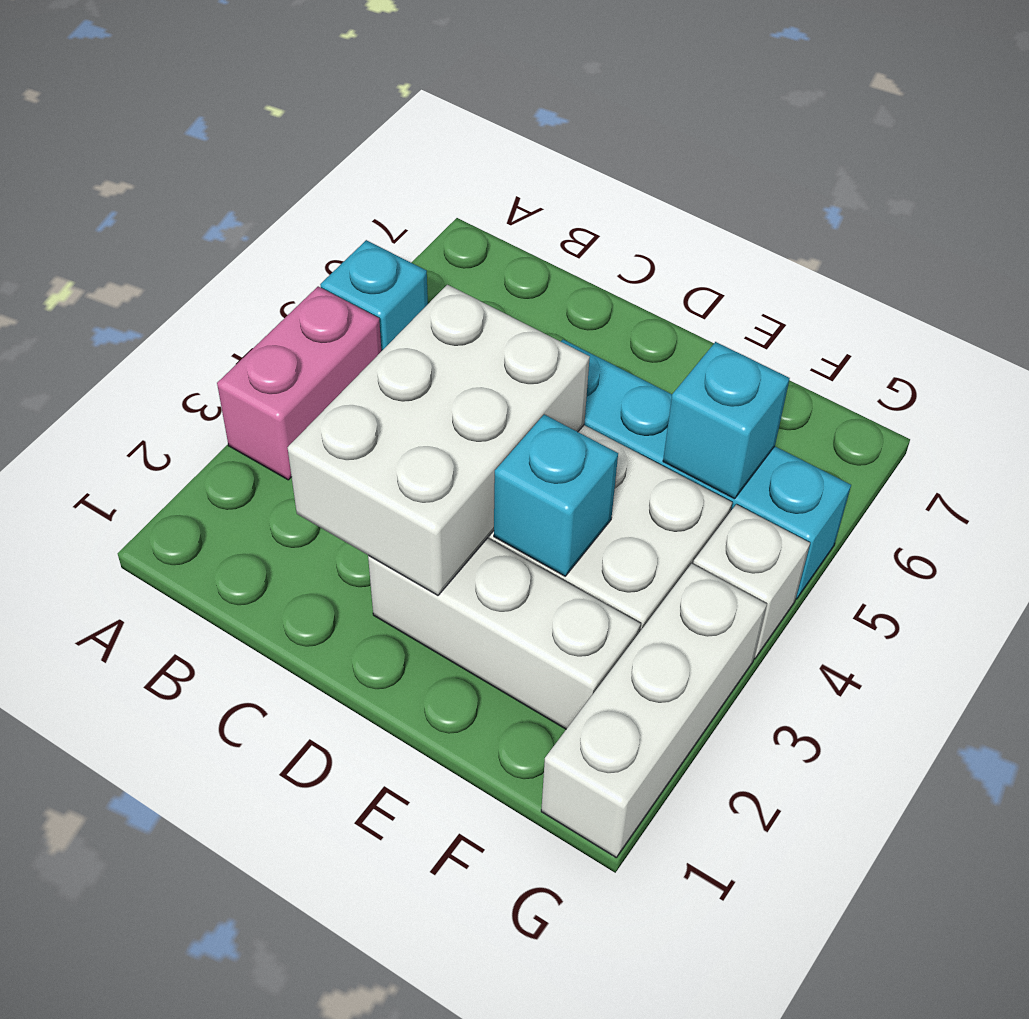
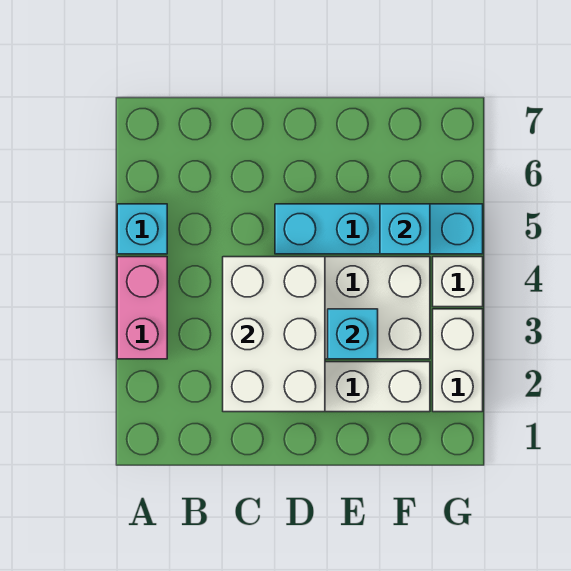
white brick G1:G3 level 1 -> white brick G2:G3 level 1

